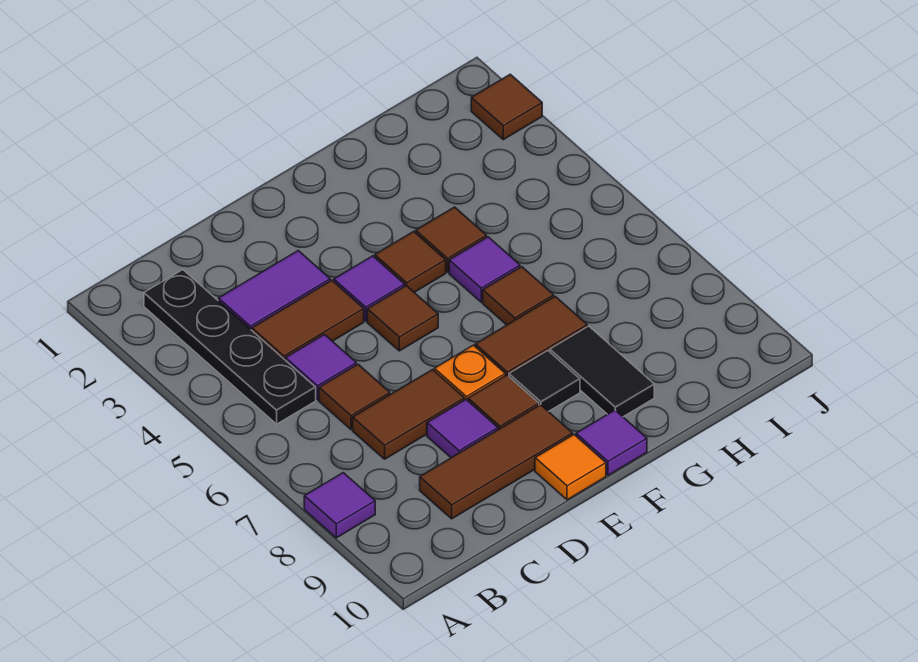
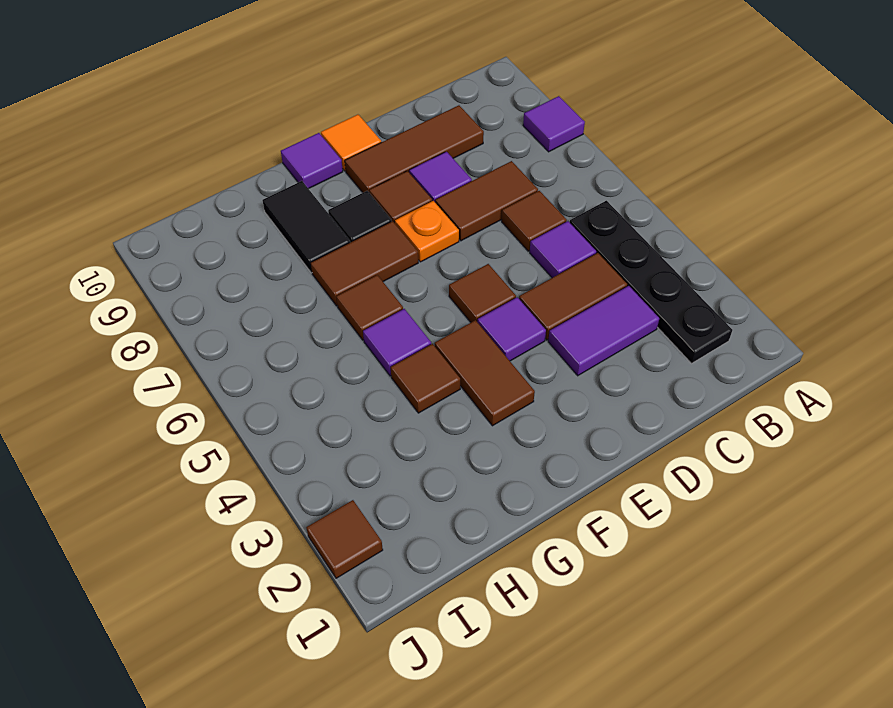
brown tile F4 level 1 -> brown tile F3:F4 level 1

